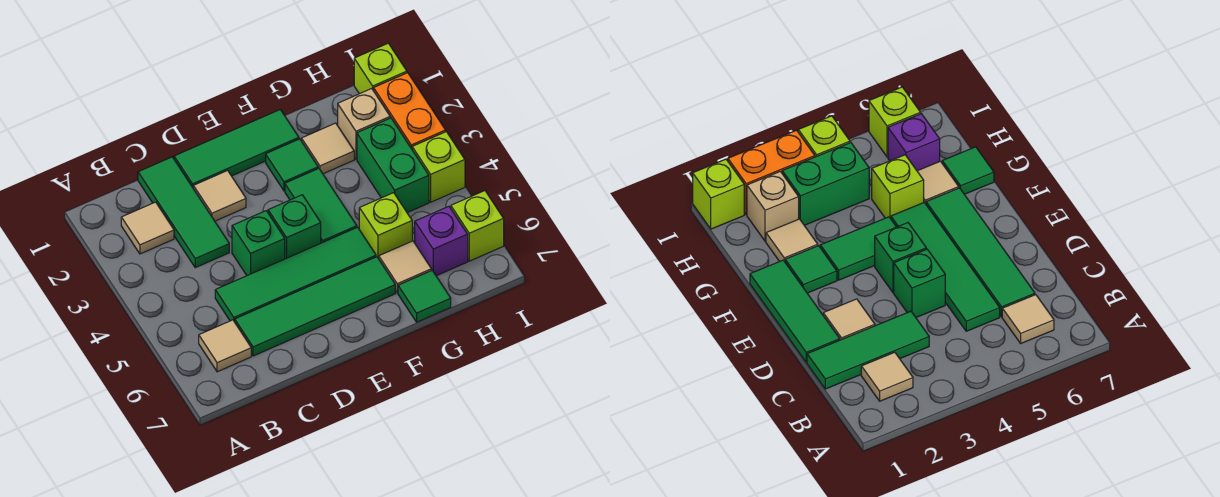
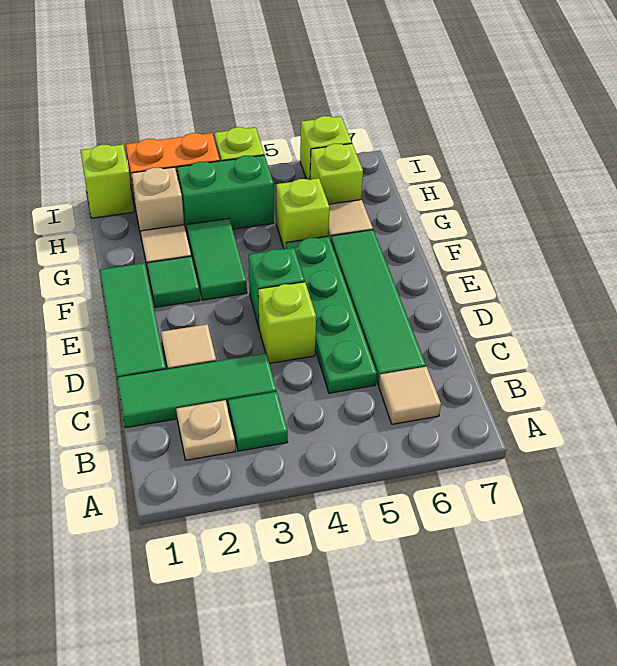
tan tile B2 level 1 -> tan plate B2 level 1
green tile C5:F5 level 1 -> green plate C5:F5 level 1
green brick D4 level 1 -> lime brick D4 level 1
green tile F3:F4 level 1 -> green tile F3:G3 level 1
green tile G7 level 1 -> green tile B3 level 1
purple brick H6 level 1 -> lime brick H6 level 1

